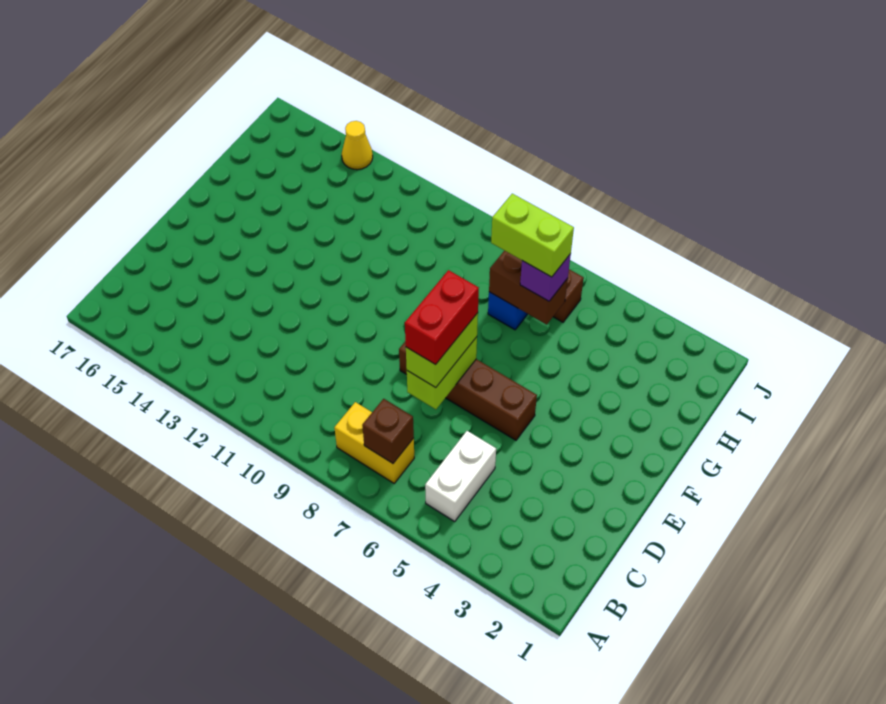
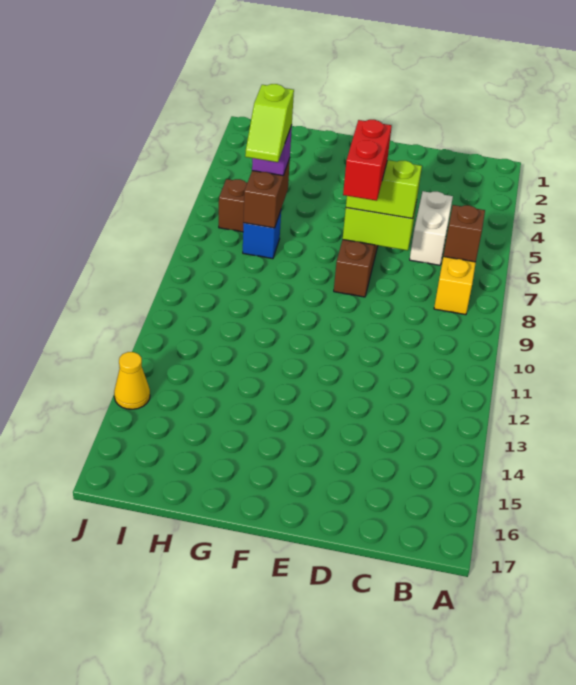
white brick B5:C5 level 1 -> white brick C5:C6 level 1
red brick D7:E7 level 4 -> red brick E7:E8 level 4
lime brick H6:H7 level 4 -> lime slope H6:H7 level 4 top 6

